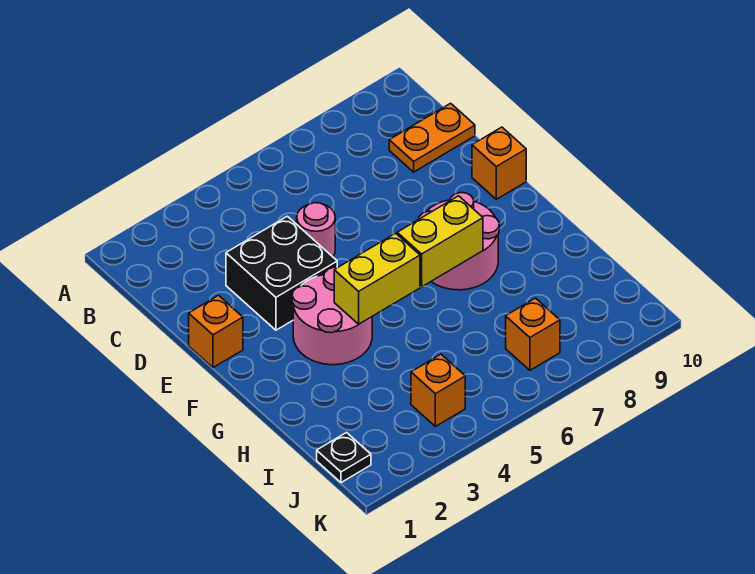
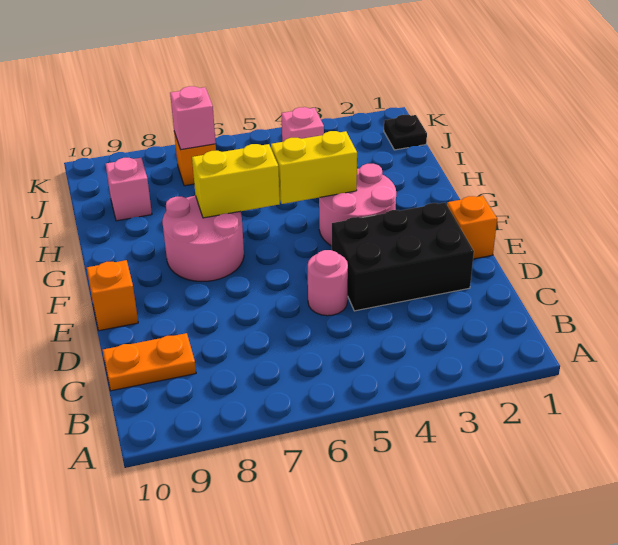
black brick D3:E4 level 1 -> black brick D2:E4 level 1
none -> pink brick I9 level 1
orange brick J4 level 1 -> pink brick J4 level 1
none -> pink brick J7 level 2

